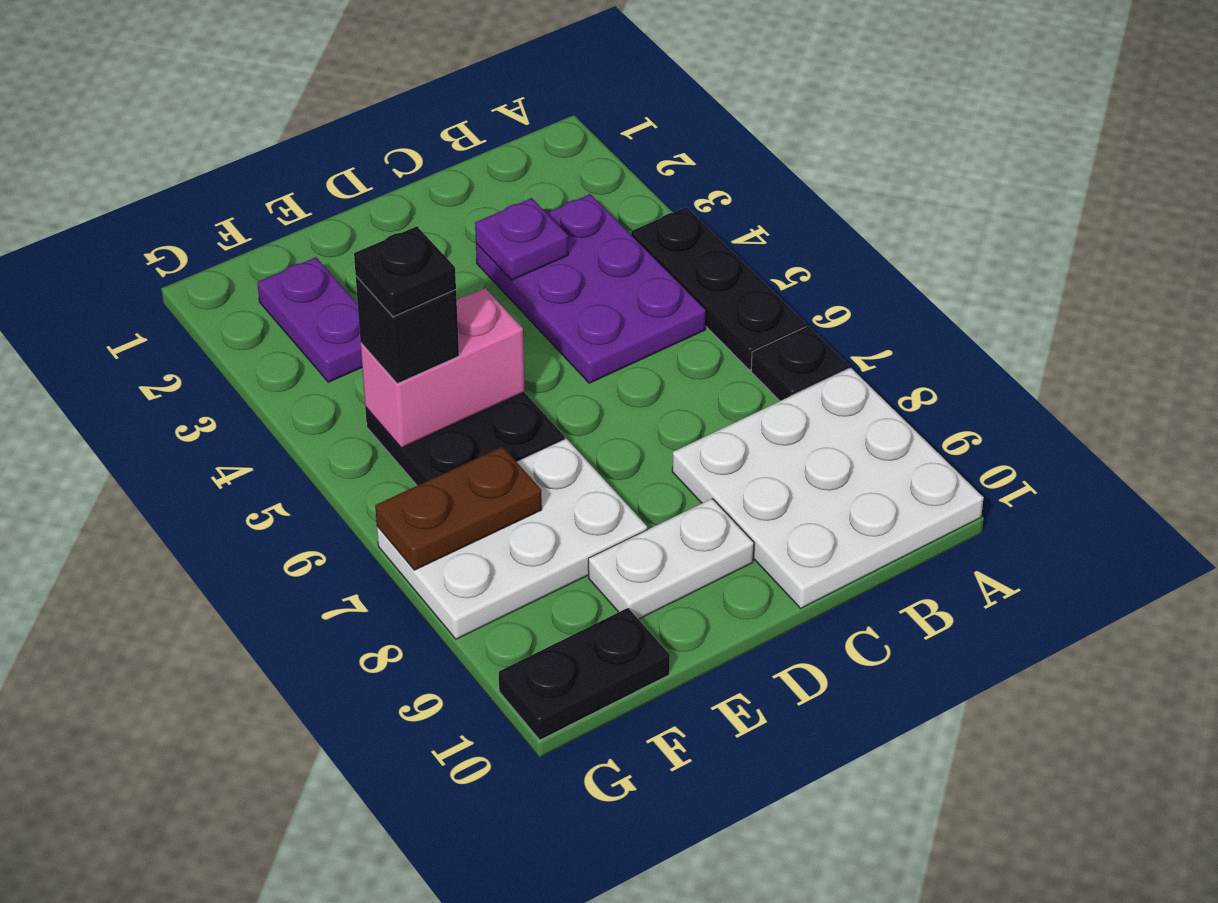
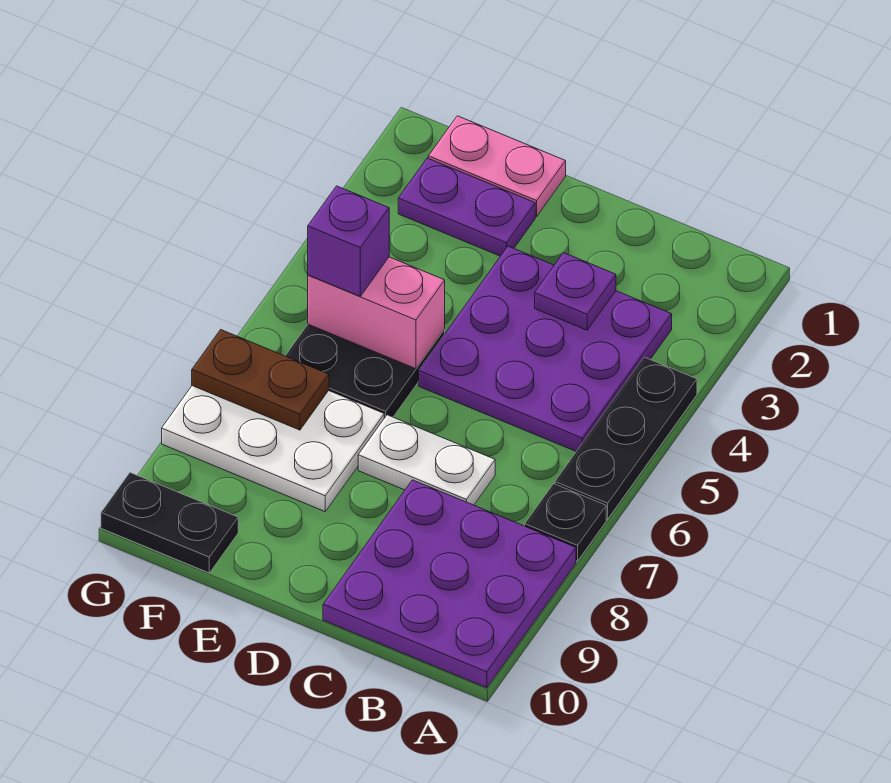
white plate A8:C10 level 1 -> purple plate A8:C10 level 1
purple plate B3:C5 level 1 -> purple plate B3:D5 level 1
white plate D9:E9 level 1 -> white plate C7:D7 level 1
none -> pink plate E1:F1 level 1
purple plate F2:F3 level 1 -> purple plate E2:F2 level 1
black brick F5 level 3 -> purple brick F5 level 3
black plate F5 level 4 -> none

